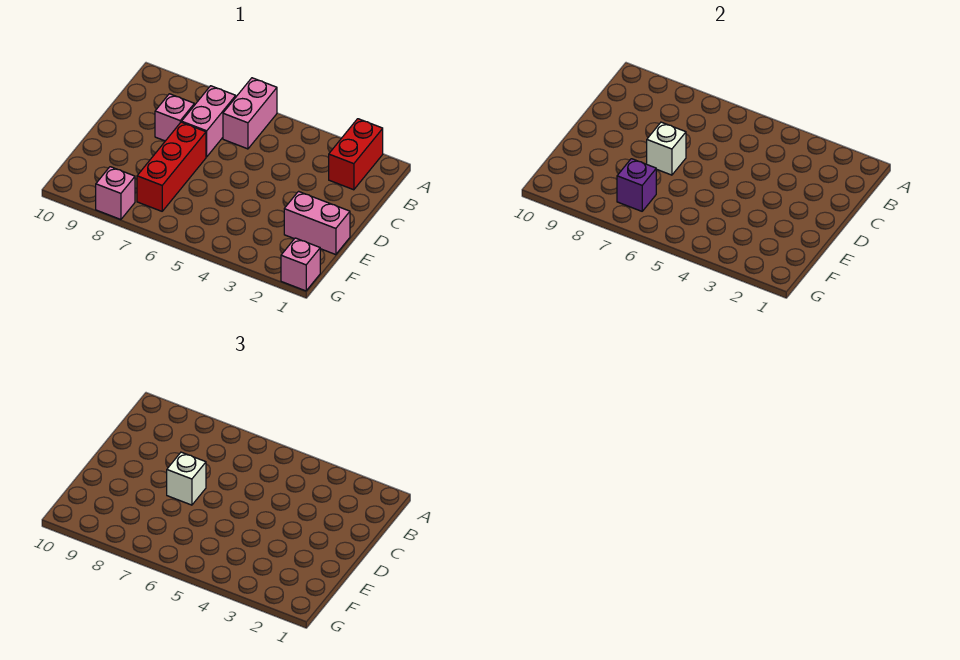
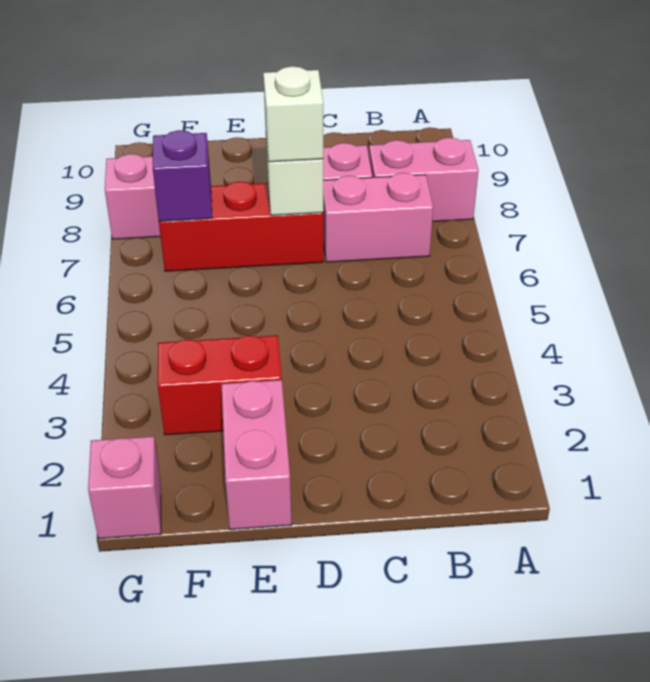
red brick A2:B2 level 1 -> red brick E3:F3 level 1
pink brick A6:B6 level 1 -> pink brick A8:B8 level 1

